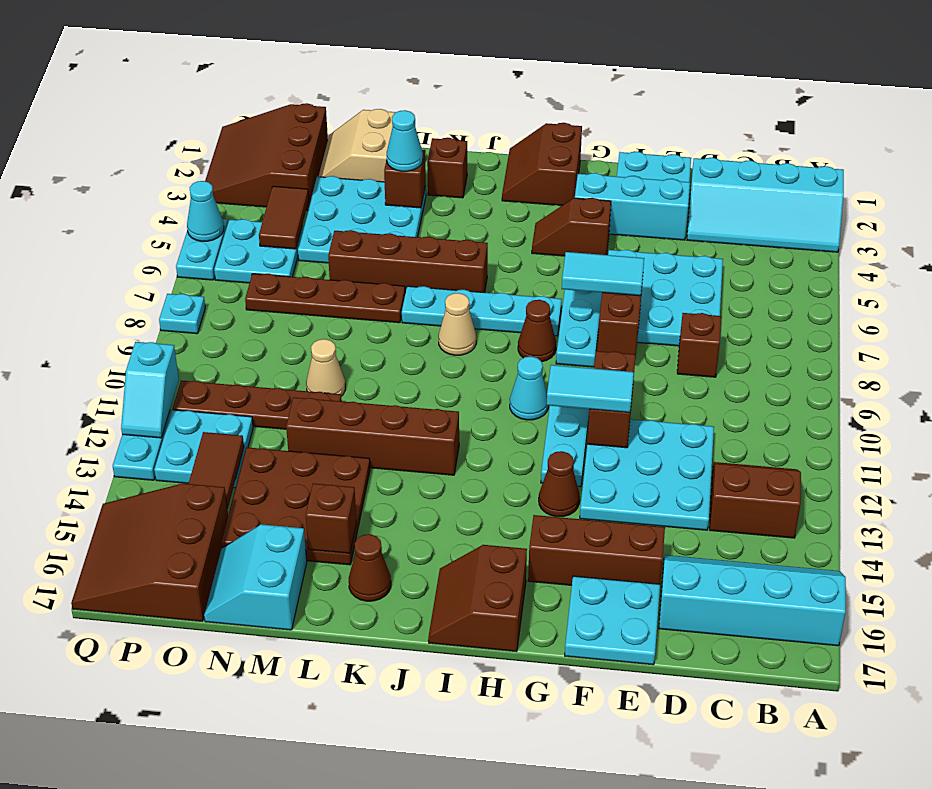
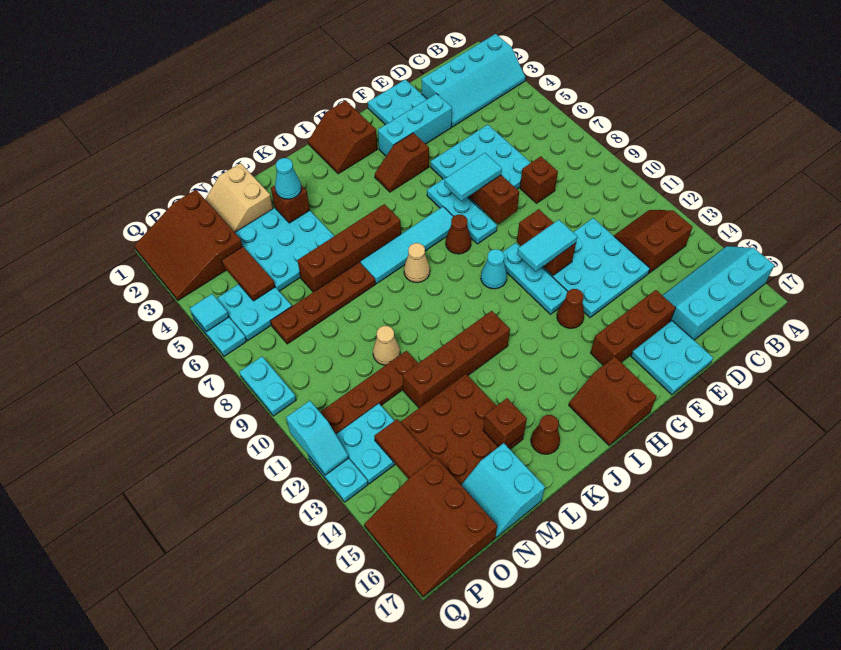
cyan plate H7:K7 level 1 -> cyan tile H7:K7 level 1
brown brick K2 level 1 -> none
cyan cone Q5 level 2 -> cyan tile Q5 level 2
cyan plate Q8 level 1 -> cyan plate Q8:Q9 level 1

